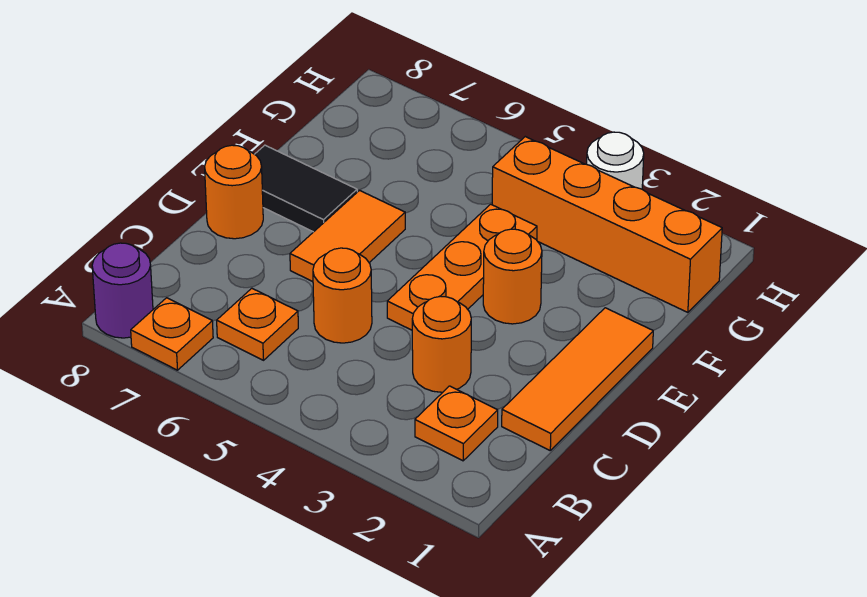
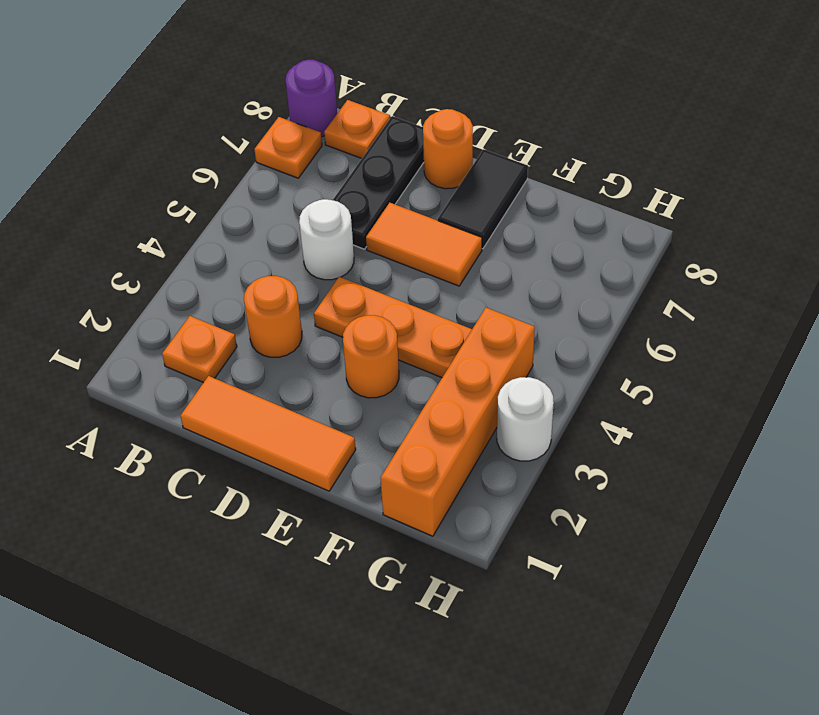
orange plate B6 level 1 -> orange plate B8 level 1
orange round brick C5 level 1 -> white round brick C5 level 1
none -> black plate C6:C8 level 1

